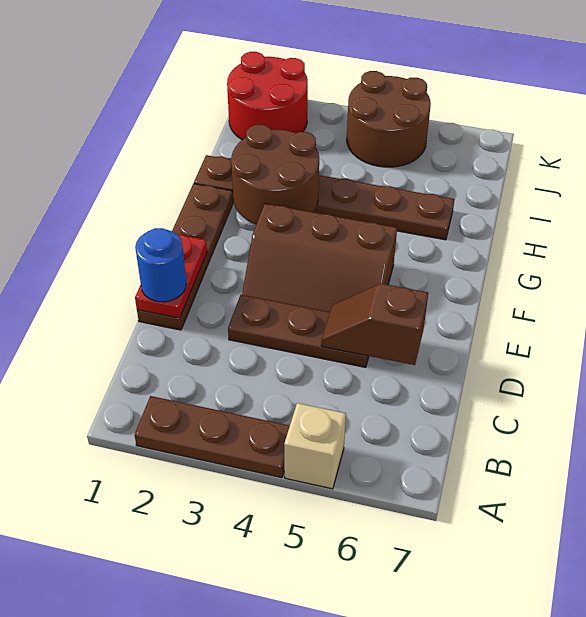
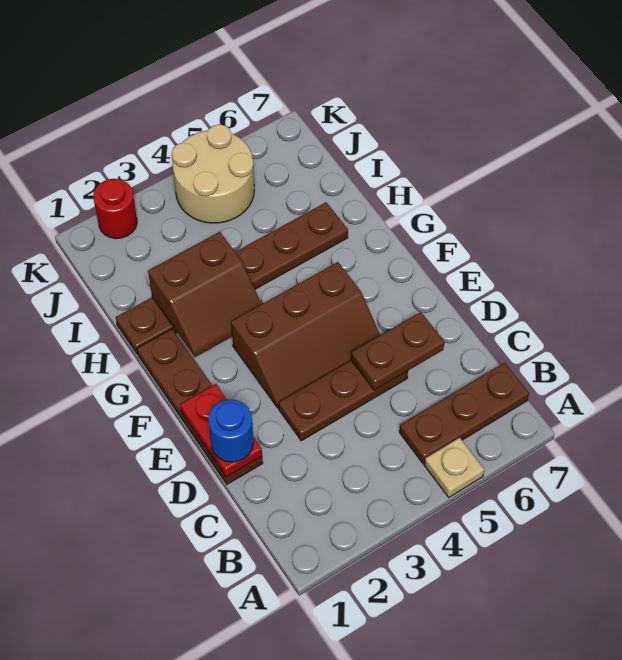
brown plate A2:A4 level 1 -> brown plate B5:B7 level 1
tan brick A5 level 1 -> tan plate A5 level 1
brown slope D5:D6 level 2 top 6 -> brown plate D5:D6 level 2
brown round brick G2:H3 level 2 -> brown slope G2:H3 level 2 top H
red round brick J1:K2 level 1 -> red round brick K2 level 1
brown round brick J4:K5 level 1 -> tan round brick J4:K5 level 1

